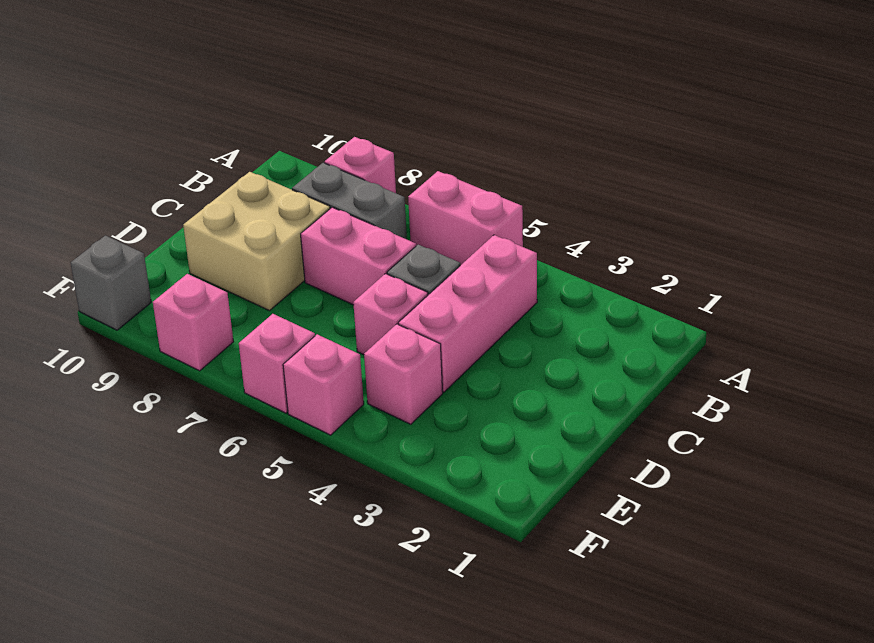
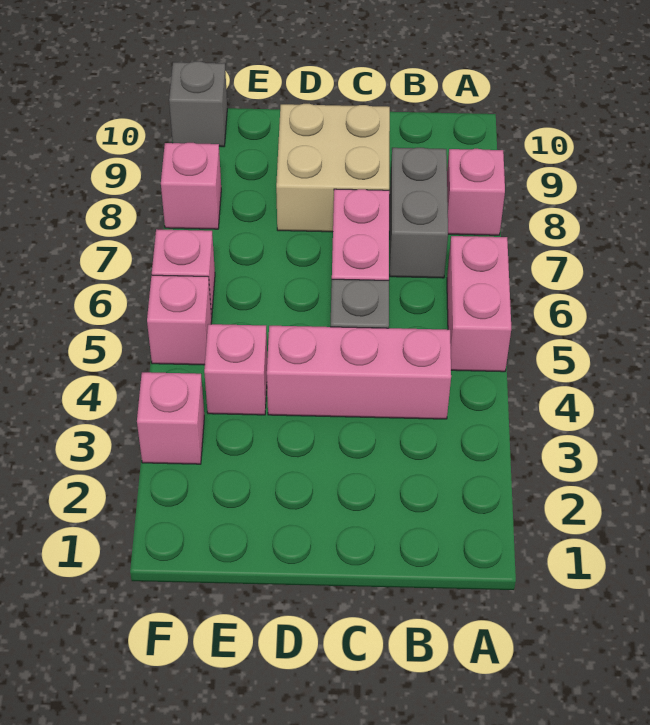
pink brick D5 level 1 -> pink brick F3 level 1

